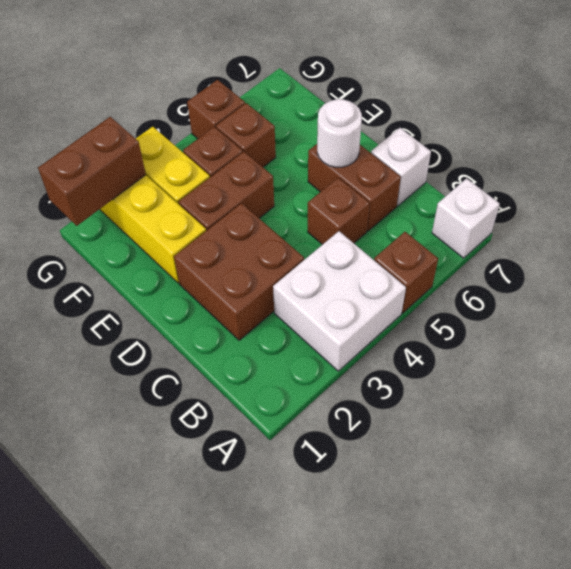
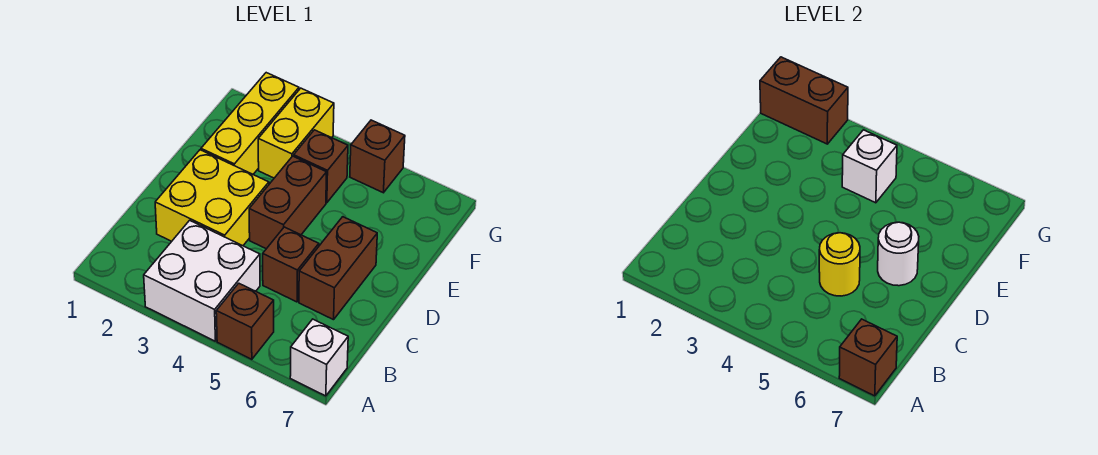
brown brick C2:D3 level 1 -> yellow brick C2:D3 level 1
none -> yellow round brick C5 level 2
white brick C7 level 1 -> white brick F4 level 2
brown brick E3:E4 level 1 -> brown brick D4:E4 level 1
brown brick F5 level 1 -> brown brick A7 level 2

